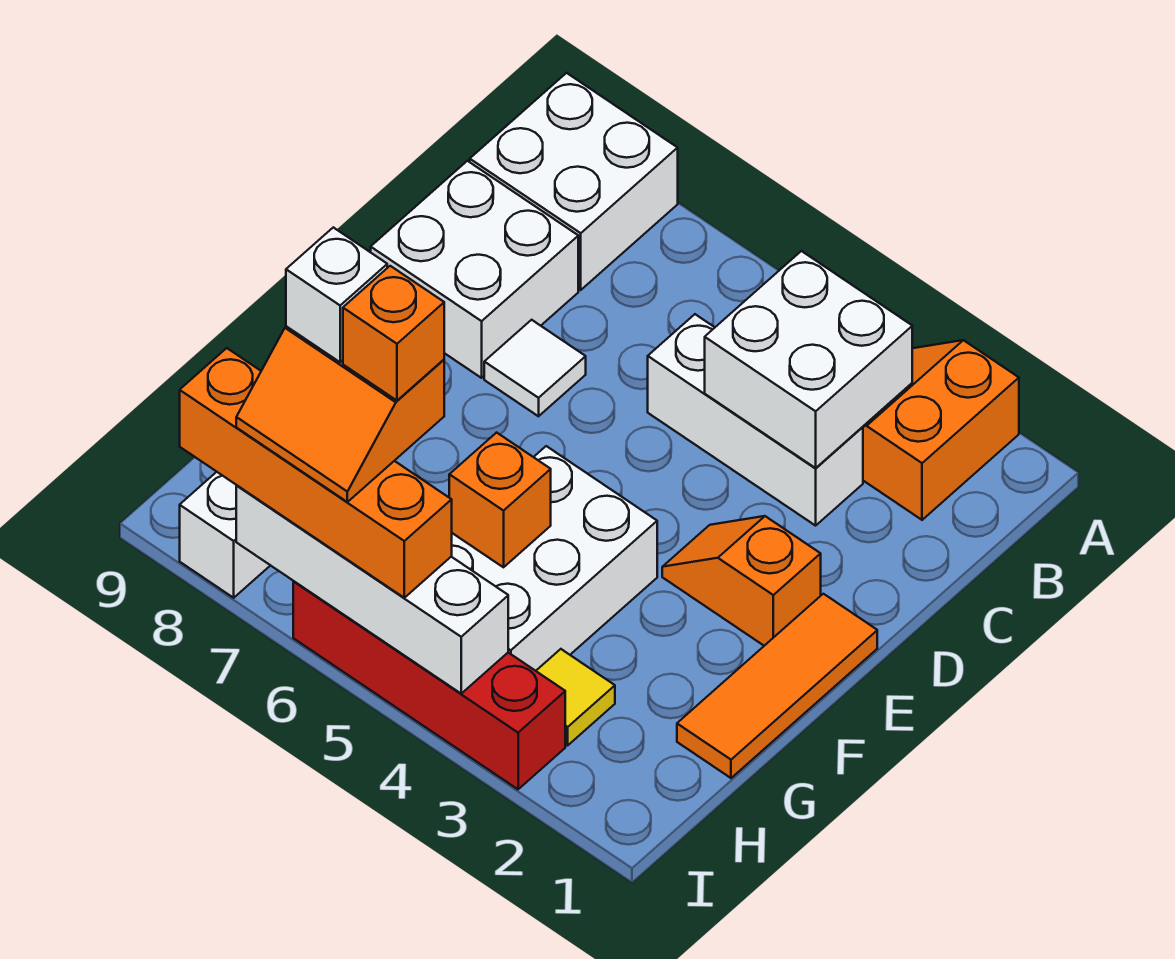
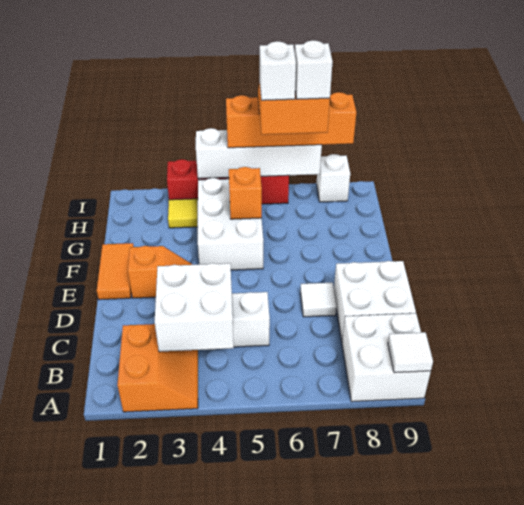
none -> white tile A9 level 2
orange tile E1:G1 level 1 -> orange tile E1:F1 level 1
orange brick H6 level 5 -> white brick H6 level 5

